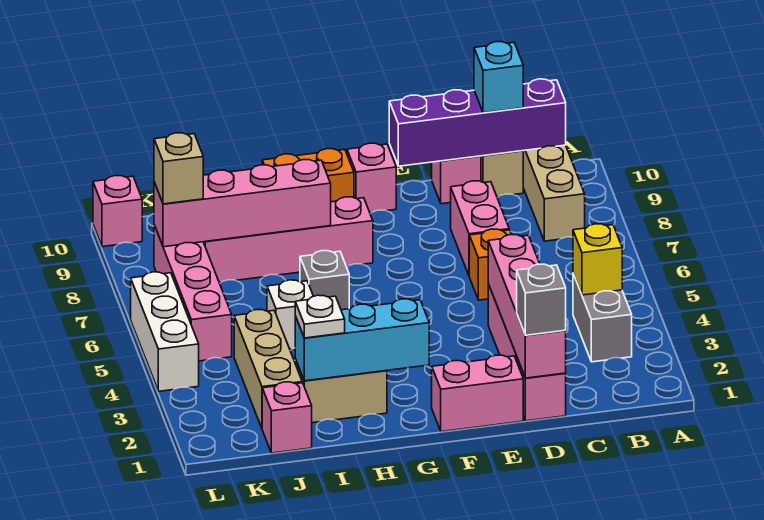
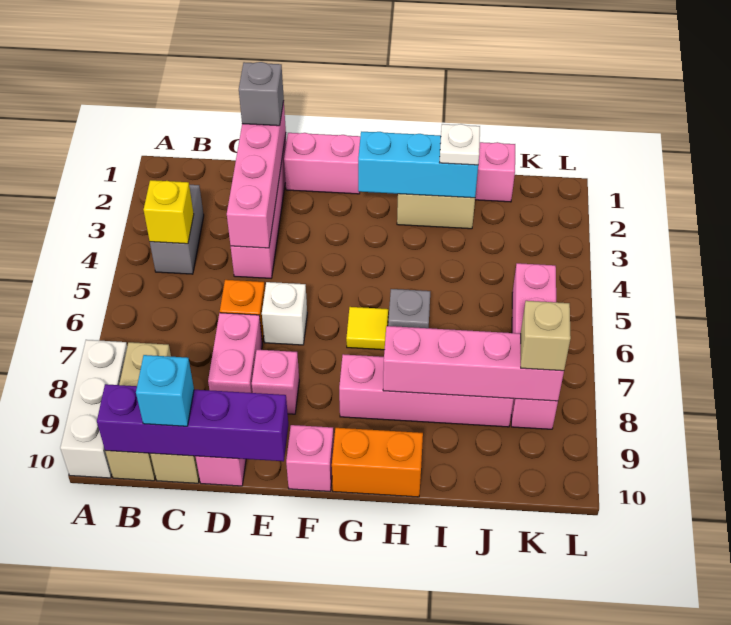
none -> yellow tile G6 level 1
white brick I5 level 1 -> white brick E6 level 1
tan brick J2:J4 level 1 -> none
white brick L4:L6 level 1 -> white brick A8:A10 level 1
pink brick L10 level 1 -> pink brick E8 level 1

